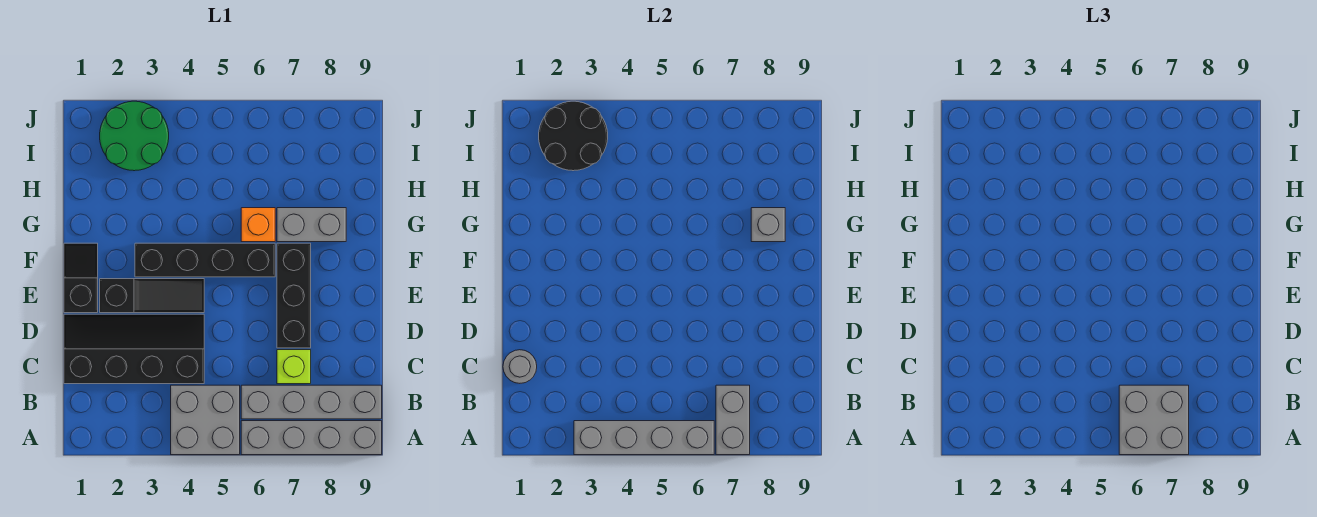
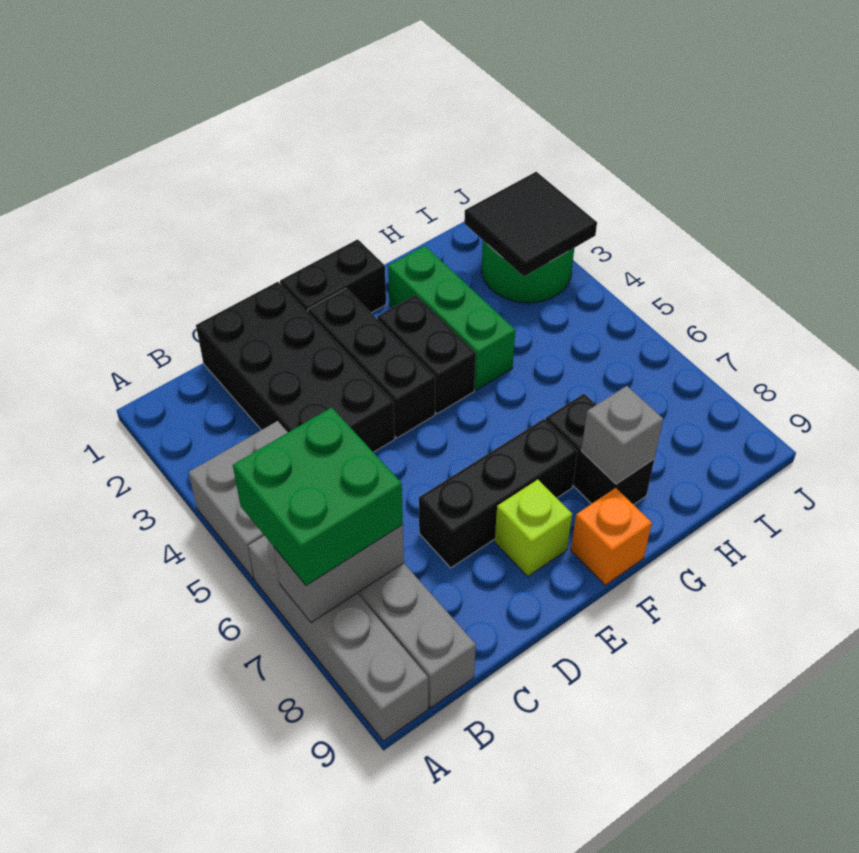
grey brick A3:A6 level 2 -> none
grey brick A6:B7 level 3 -> green brick A6:B7 level 3
black slope C1:D4 level 1 top C -> black brick C1:D4 level 1
grey round brick C1 level 2 -> none
lime brick C7 level 1 -> lime brick E8 level 1
black slope E1:F1 level 1 top E -> black brick E1:F1 level 1
black slope E2:E4 level 1 top 2 -> black brick E2:E4 level 1
black brick F3:F6 level 1 -> black brick F3:F4 level 1
none -> green brick G2:G4 level 1
orange brick G6 level 1 -> orange brick F9 level 1
grey brick G7:G8 level 1 -> black brick G7:G8 level 1
black round brick I2:J3 level 2 -> black tile I2:J3 level 2

